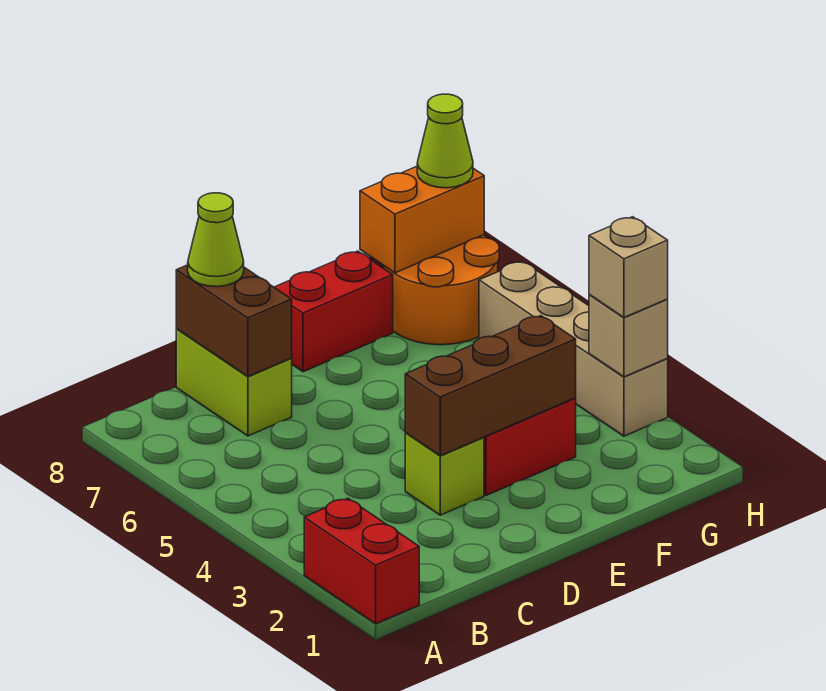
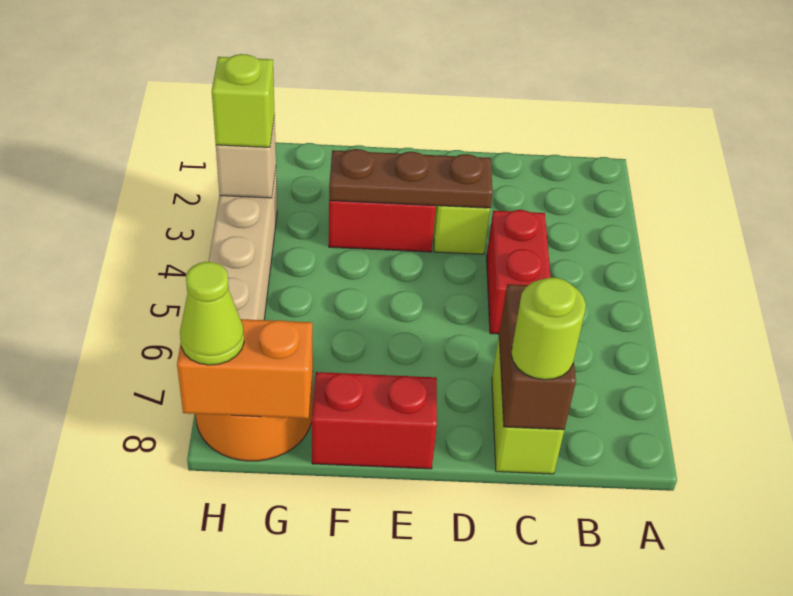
red brick A1:A2 level 1 -> red brick C4:C5 level 1
lime cone C8 level 3 -> lime round brick C8 level 3
brown brick D3:F3 level 2 -> brown plate D3:F3 level 2
tan brick H3 level 3 -> lime brick H3 level 3

